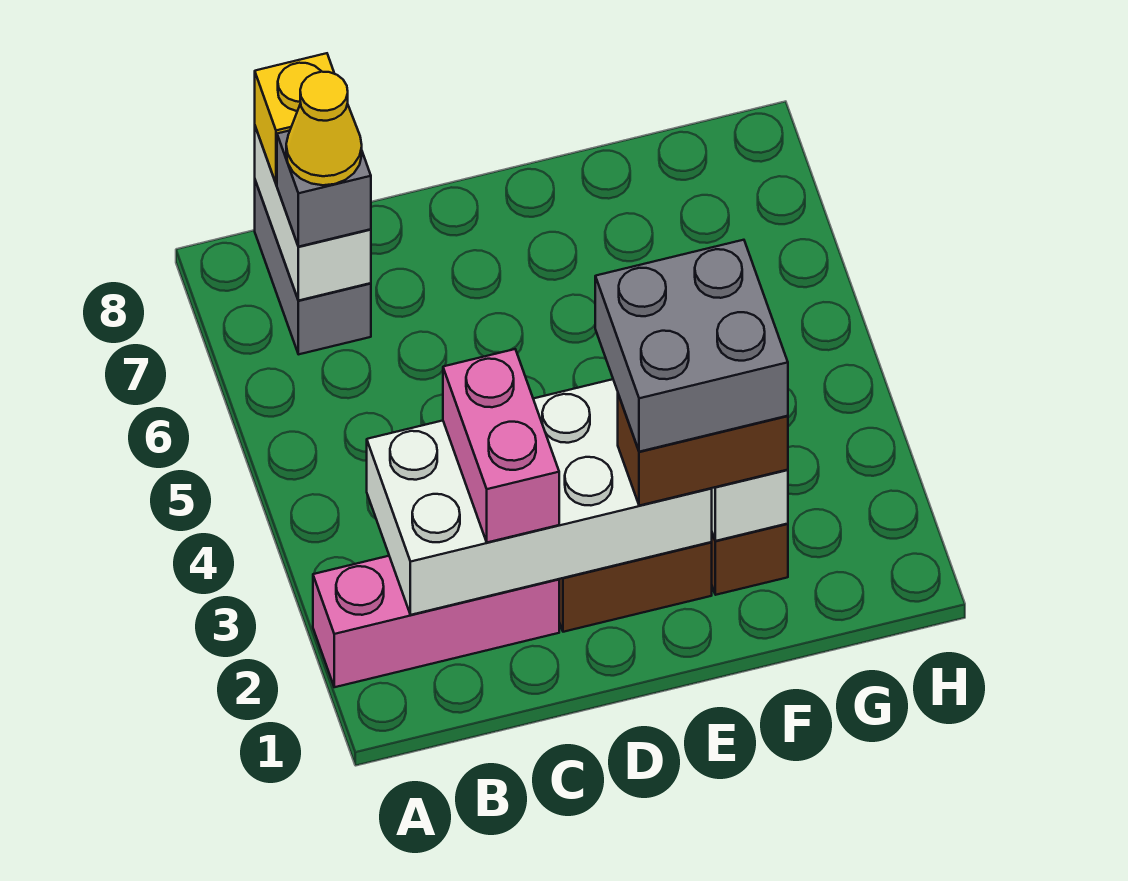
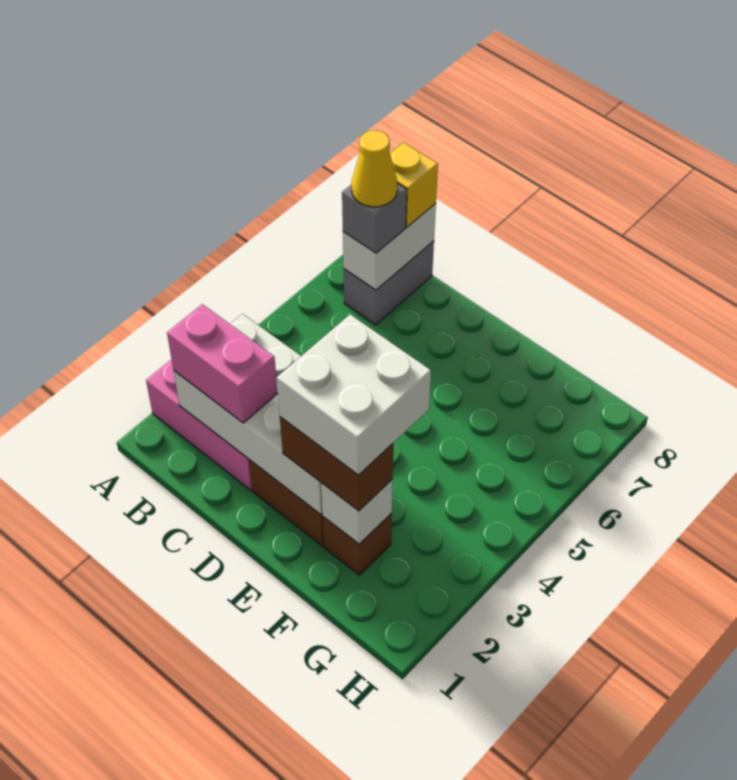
pink brick C2:C3 level 3 -> pink brick B2:C2 level 3
grey brick E2:F3 level 4 -> white brick E2:F3 level 4

